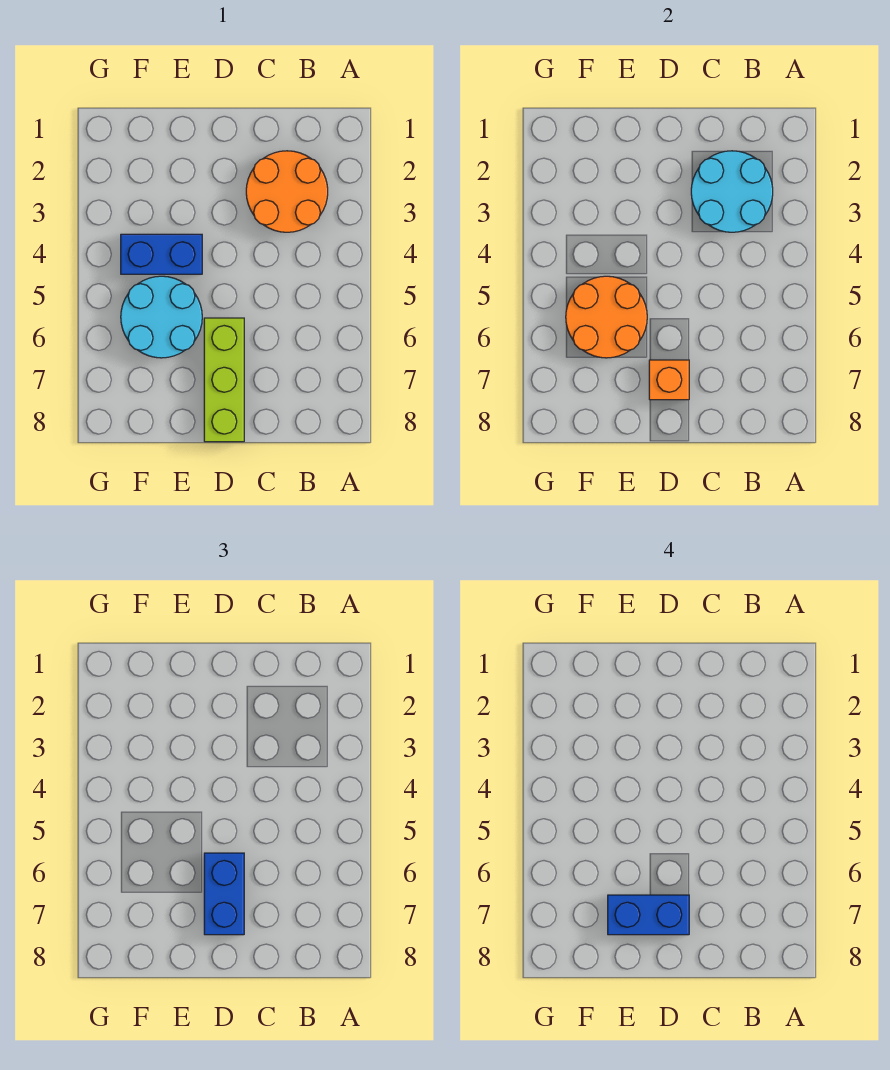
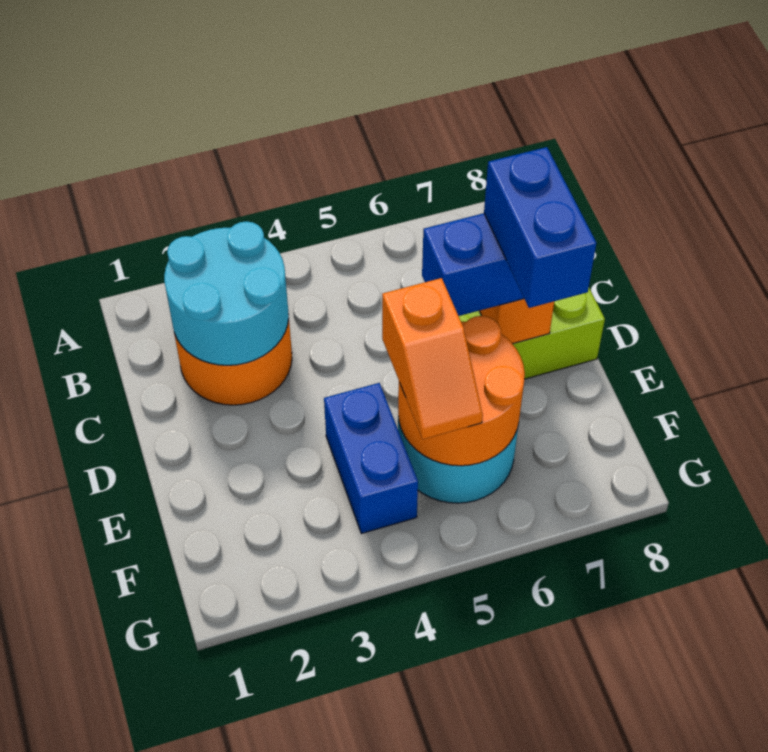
none -> orange slope E5:F5 level 3 top E

